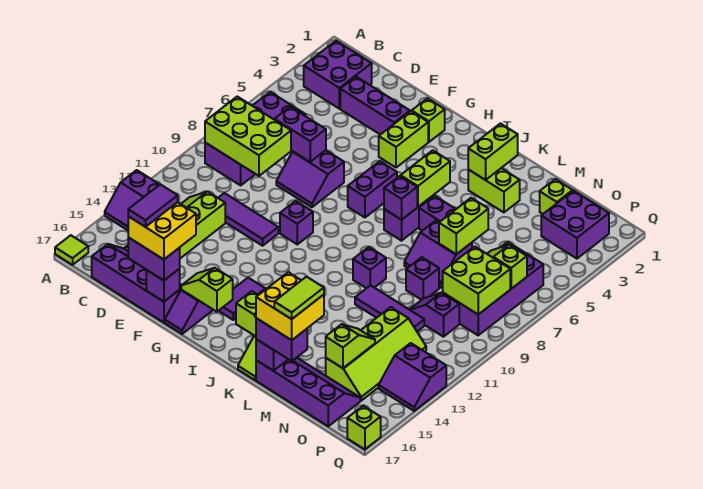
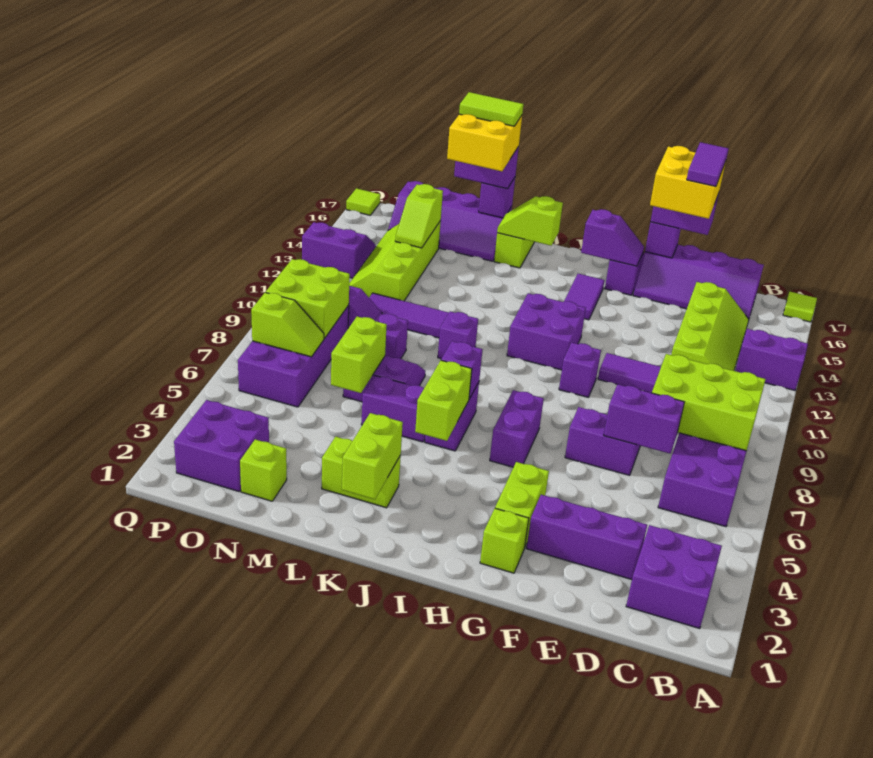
lime slope G16:H16 level 2 top H -> purple slope G16:H16 level 2 top H
none -> purple brick H11:I12 level 1
lime tile M16:M17 level 5 -> lime tile L17:M17 level 5
lime brick Q17 level 1 -> lime tile Q17 level 1

